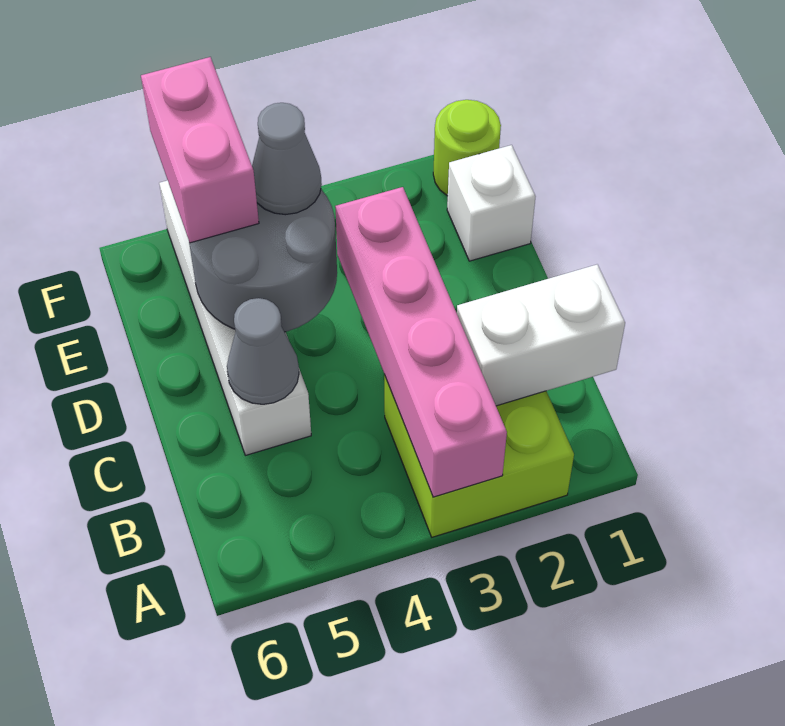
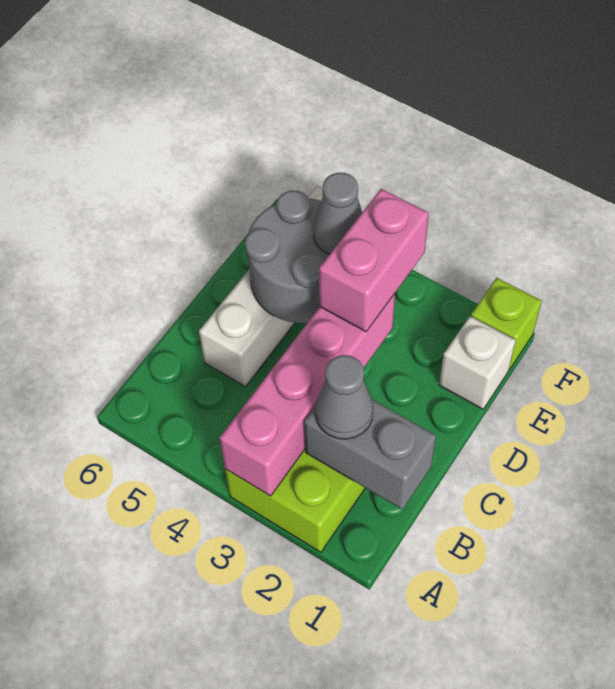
white brick B1:B2 level 2 -> grey brick B1:B2 level 2
grey cone C5 level 2 -> grey cone B2 level 3
pink brick E5:F5 level 3 -> pink brick D3:E3 level 3
lime round brick F1 level 1 -> lime brick F1 level 1

